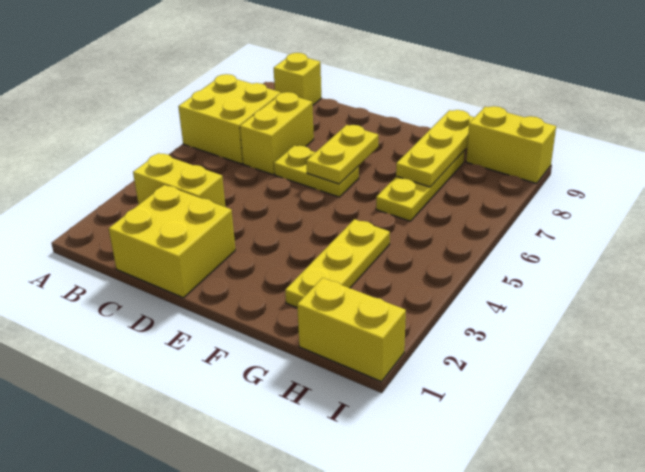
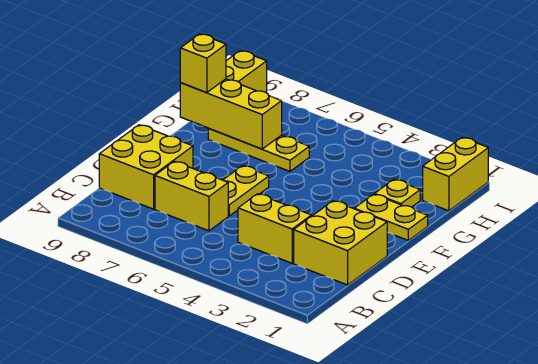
yellow brick A6:B7 level 1 -> yellow brick C8:D9 level 1
yellow brick B3:C3 level 1 -> yellow brick C3:C4 level 1
yellow brick B9 level 1 -> yellow brick G9 level 3
yellow plate E6:E7 level 2 -> yellow plate F1:F2 level 1
yellow plate G2:G4 level 1 -> yellow plate G2 level 1
yellow plate G7:G9 level 2 -> yellow brick G7:G9 level 2

